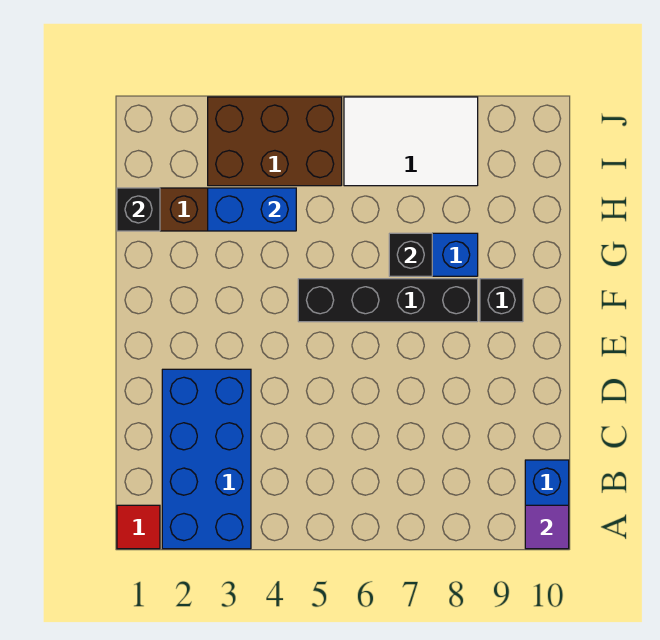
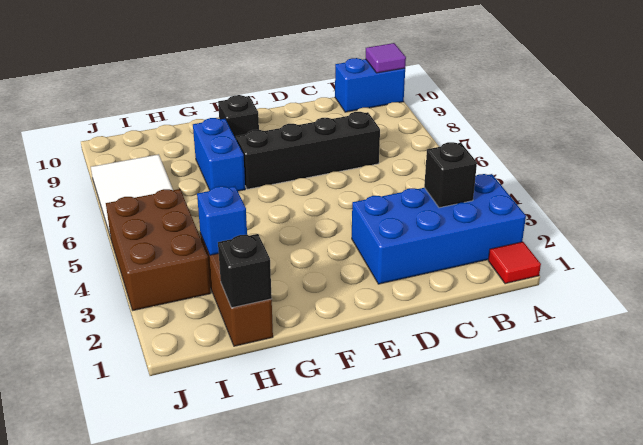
black brick F5:F8 level 1 -> black brick C7:F7 level 1
black brick G7 level 2 -> black brick B3 level 2
blue brick H3:H4 level 2 -> blue brick H3 level 2

